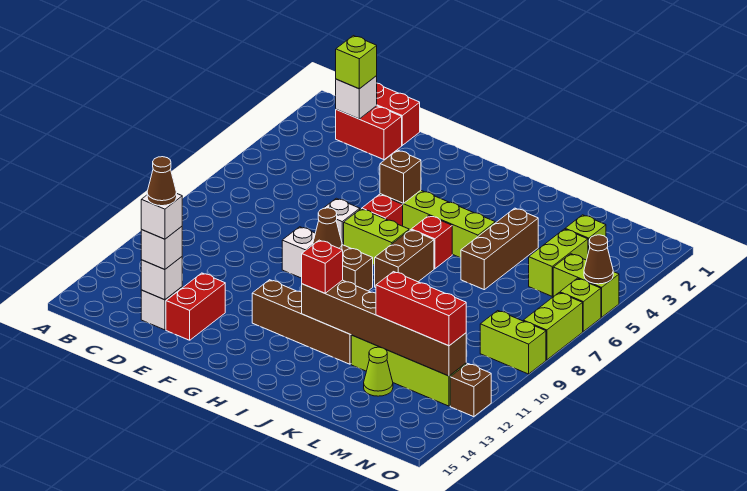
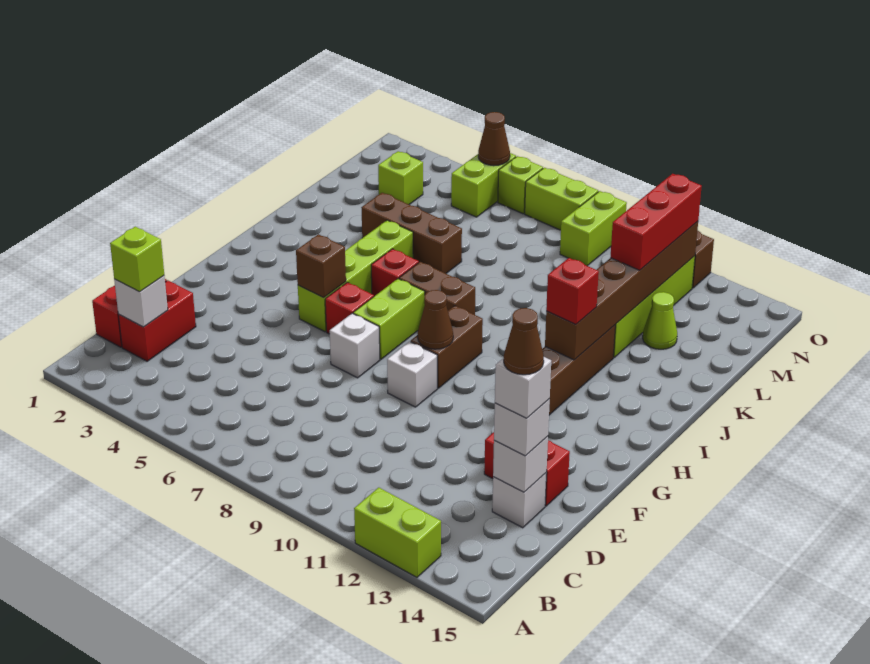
lime brick M4:M5 level 1 -> lime brick A12:A13 level 1

